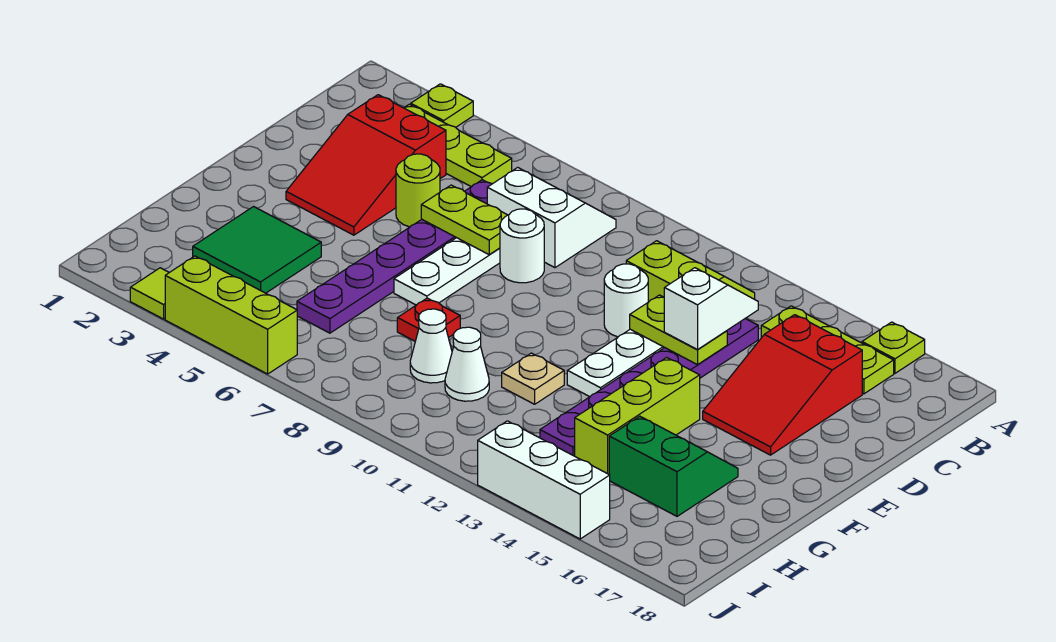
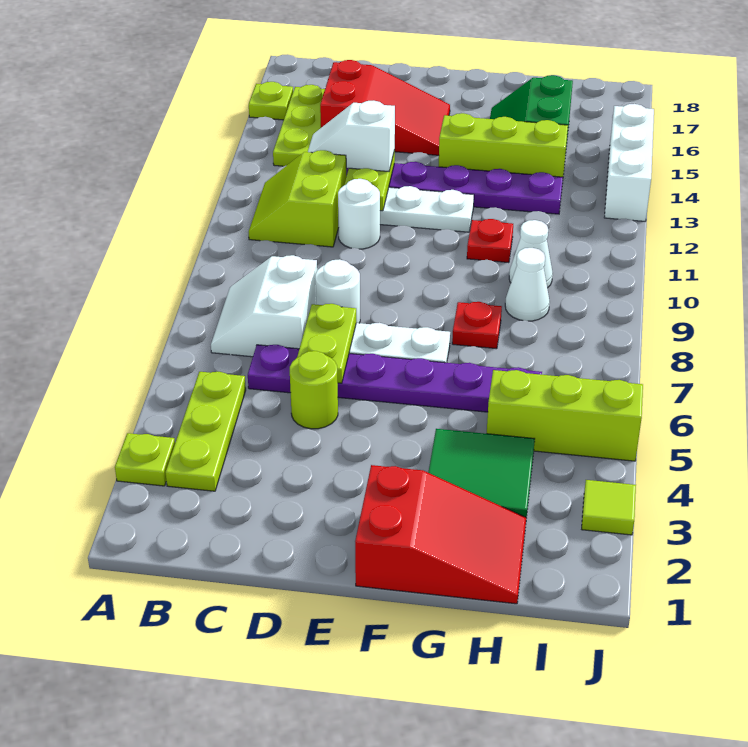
red slope C3:E4 level 1 top C -> red slope F1:H2 level 1 top F
tan plate G11 level 1 -> red plate G11 level 1
lime brick J4:J6 level 1 -> lime brick H5:J5 level 1

